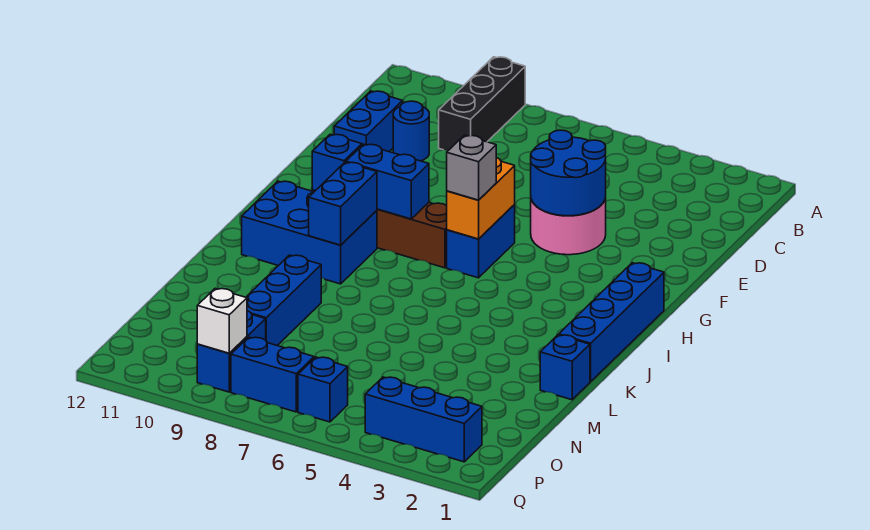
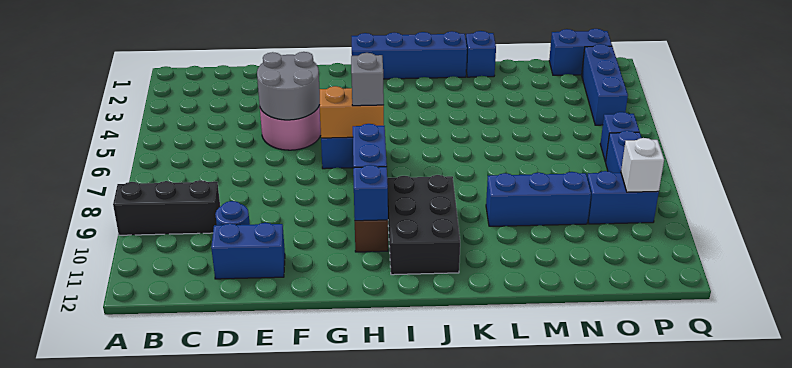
blue round brick E4:F5 level 2 -> grey round brick E4:F5 level 2
blue brick I9:J11 level 1 -> black brick I9:J11 level 1
blue brick I9:J9 level 2 -> blue brick O1:P1 level 1

